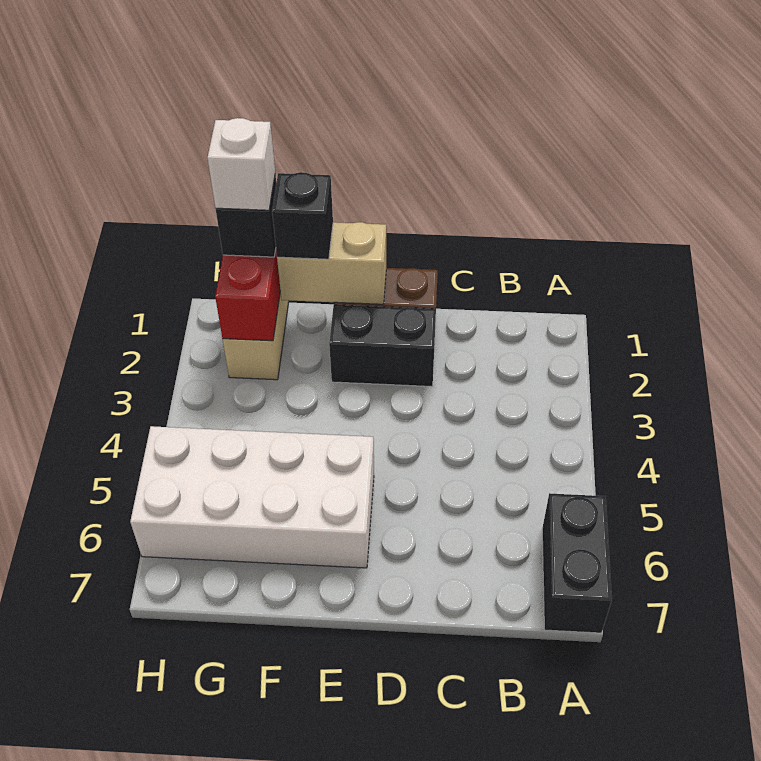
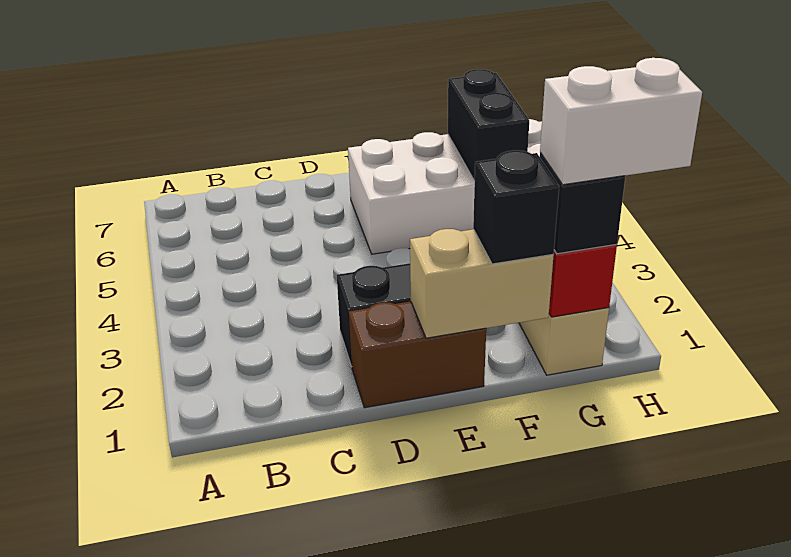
black brick A6:A7 level 1 -> black brick G5:G6 level 2
white brick G1 level 4 -> white brick G1:H1 level 4

